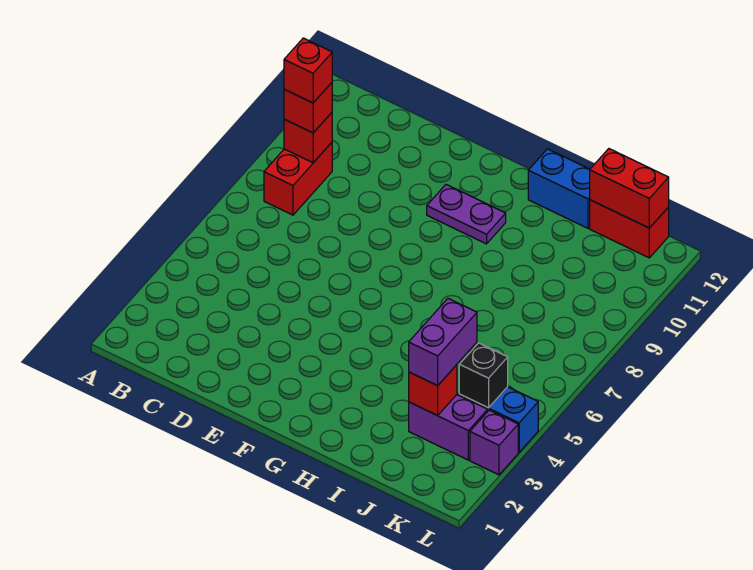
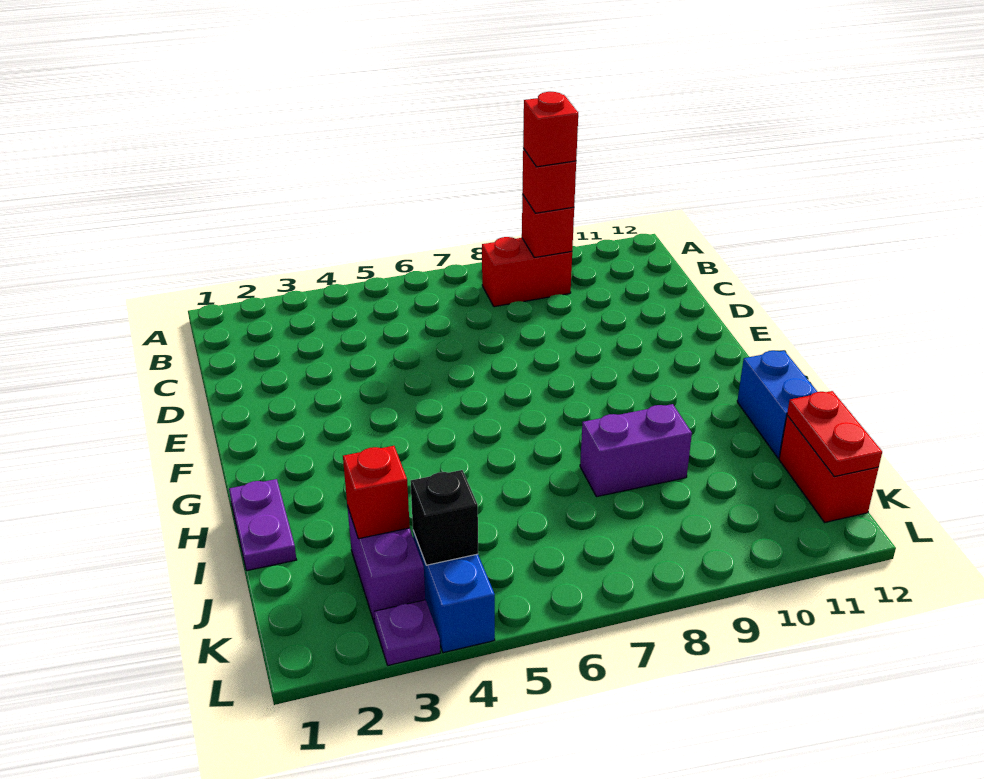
purple plate F10:G10 level 1 -> purple plate H1:I1 level 1
purple brick J3:J4 level 3 -> purple brick I8:I9 level 1
red brick J12:K12 level 2 -> red plate J12:K12 level 2
purple brick L3 level 1 -> purple plate L3 level 1

